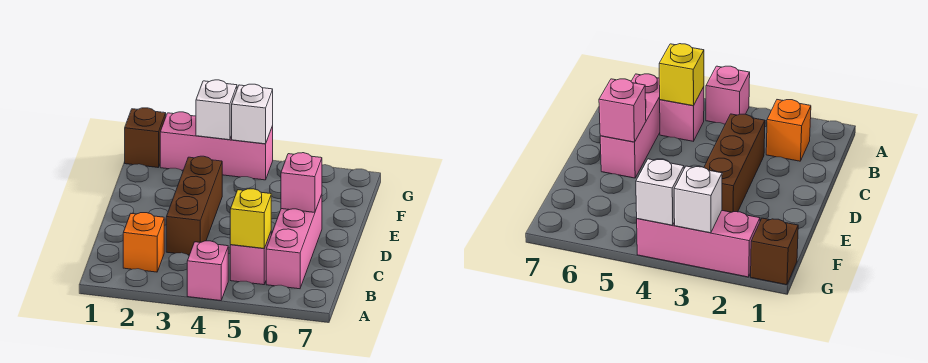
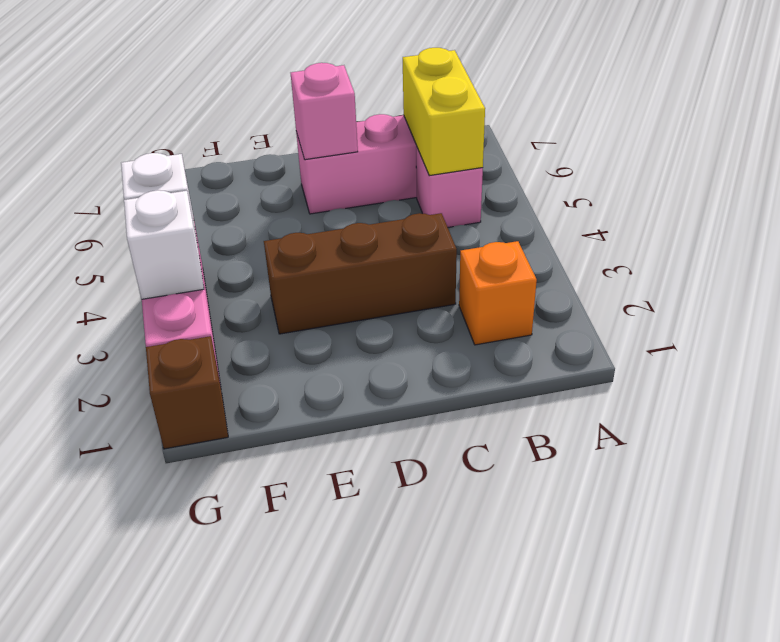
pink brick A4 level 1 -> none
yellow brick B5 level 2 -> yellow brick B5:B6 level 2

